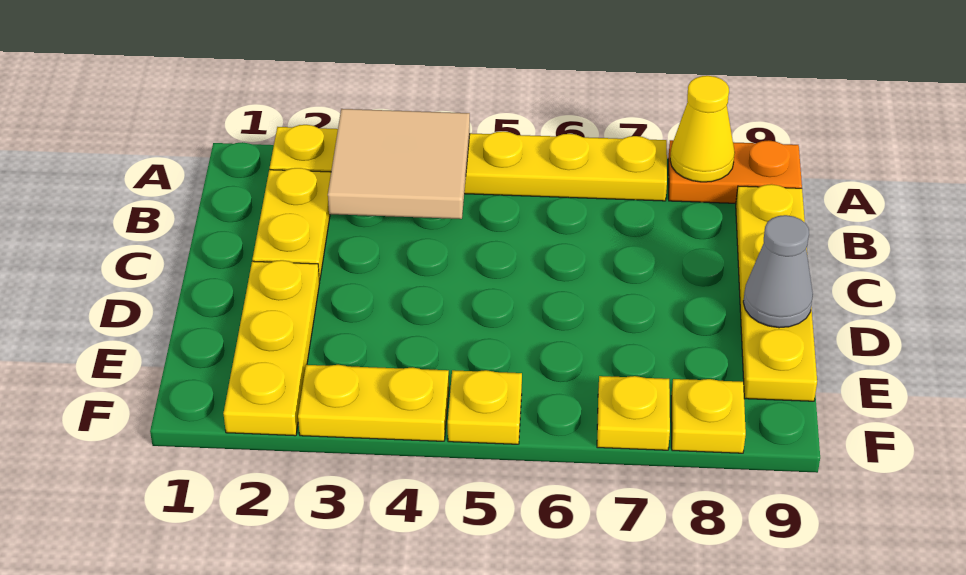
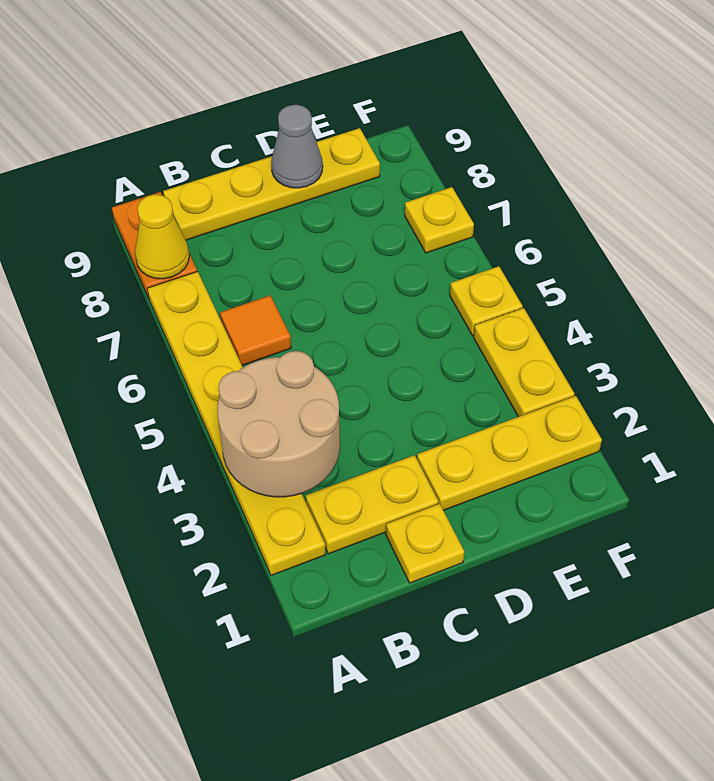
tan tile A3:B4 level 2 -> tan round brick A3:B4 level 2
none -> orange tile B6 level 1
yellow plate F8 level 1 -> yellow plate C1 level 1

